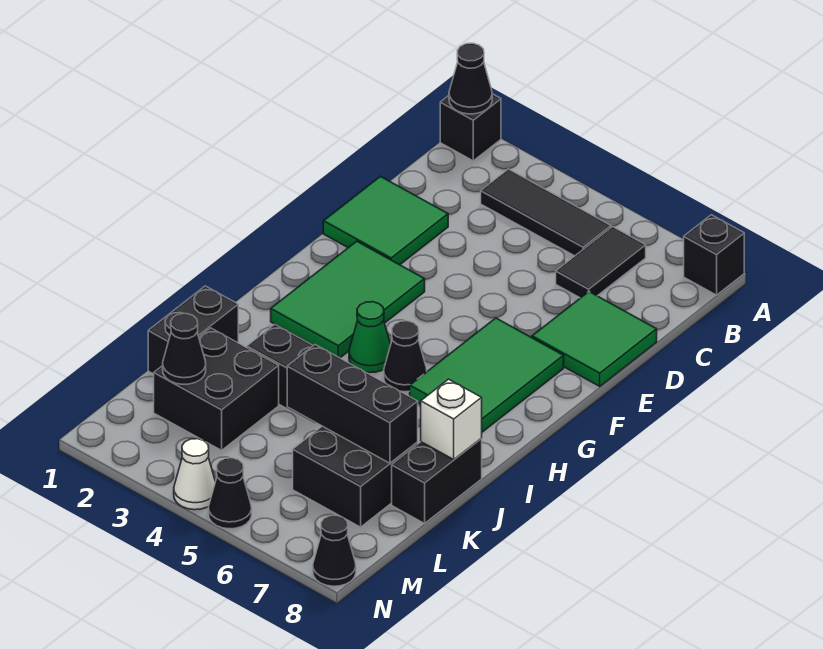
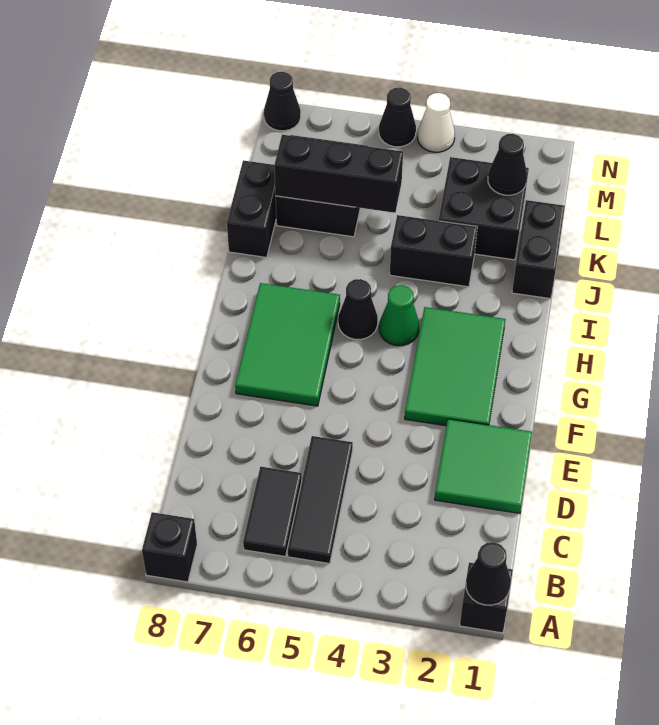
black tile B3:B5 level 1 -> black tile B5:D5 level 1
green tile D7:E8 level 1 -> none
white brick J8 level 2 -> none

